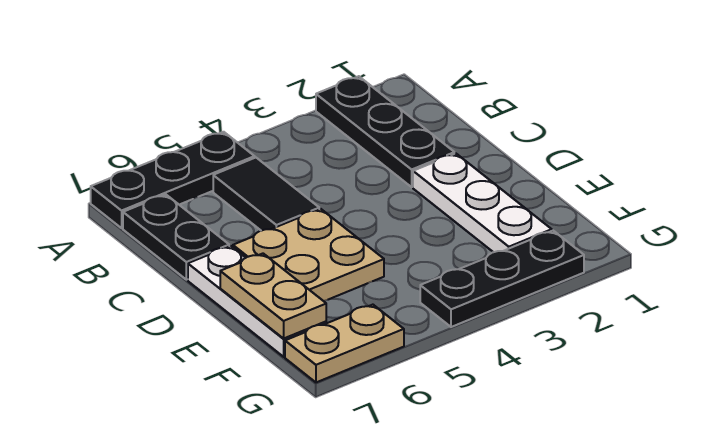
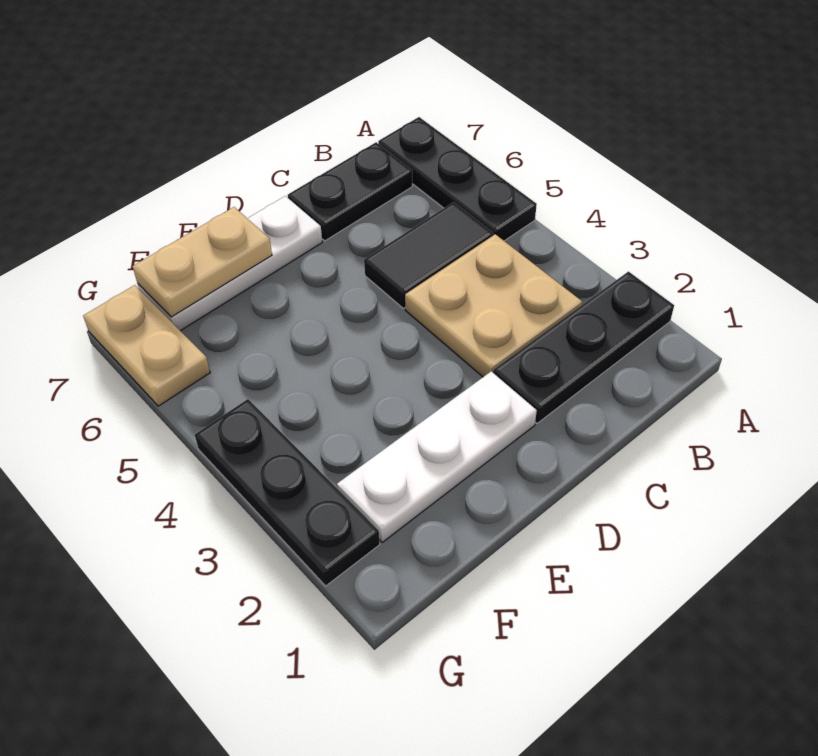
tan plate D5:E6 level 1 -> tan plate B3:C4 level 1

